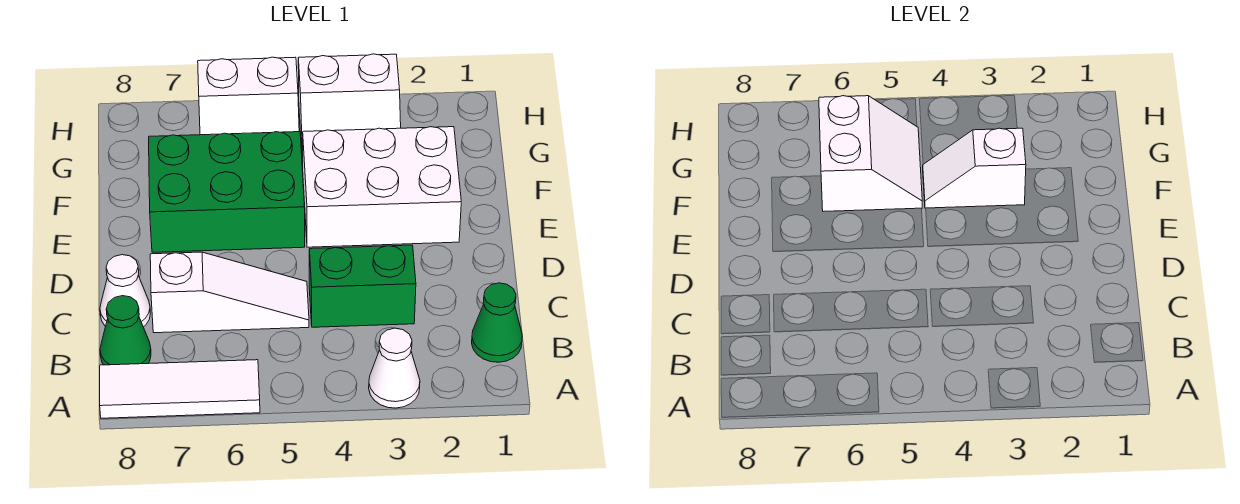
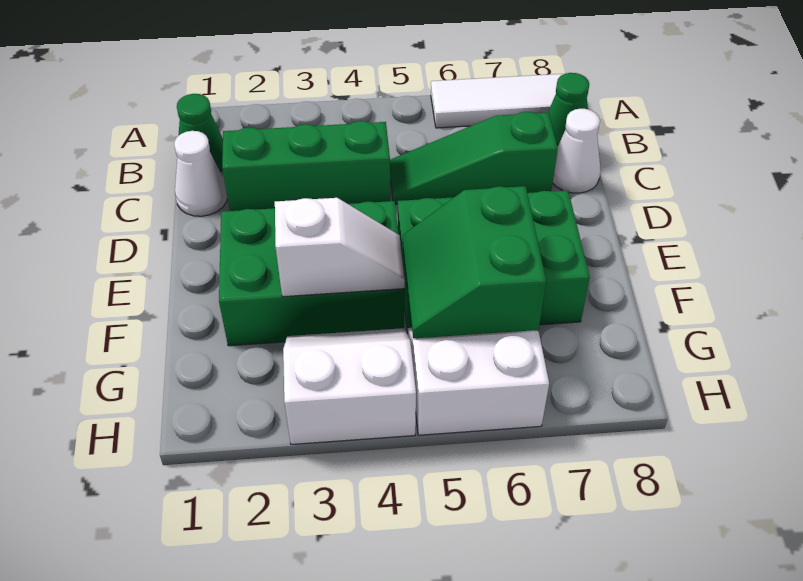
white cone A3 level 1 -> white cone C1 level 1
green brick C3:C4 level 1 -> green brick C2:C4 level 1
white slope C5:C7 level 1 top 7 -> green slope C5:C7 level 1 top 7
white brick E2:F4 level 1 -> green brick E2:F4 level 1
white slope F5:G6 level 2 top 6 -> green slope F5:G6 level 2 top 6

